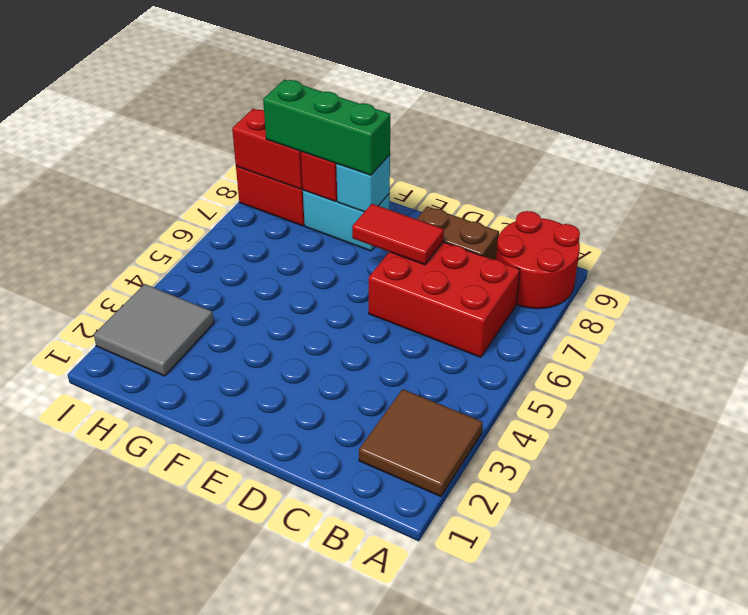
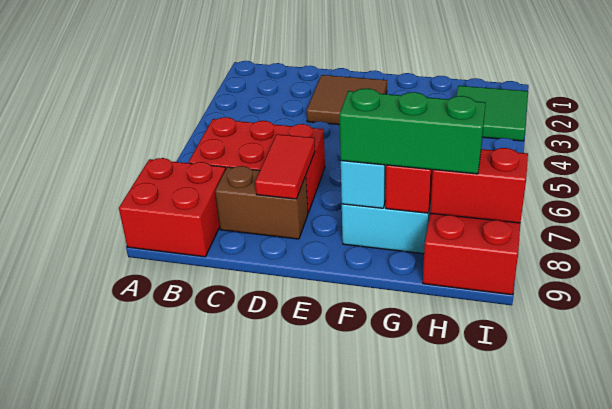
brown tile A2:B3 level 1 -> brown tile D2:E3 level 1
red round brick A8:B9 level 1 -> red brick A8:B9 level 1
red tile D7:E7 level 2 -> red tile D7:D8 level 2
grey tile H2:I3 level 1 -> green tile H2:I3 level 1

